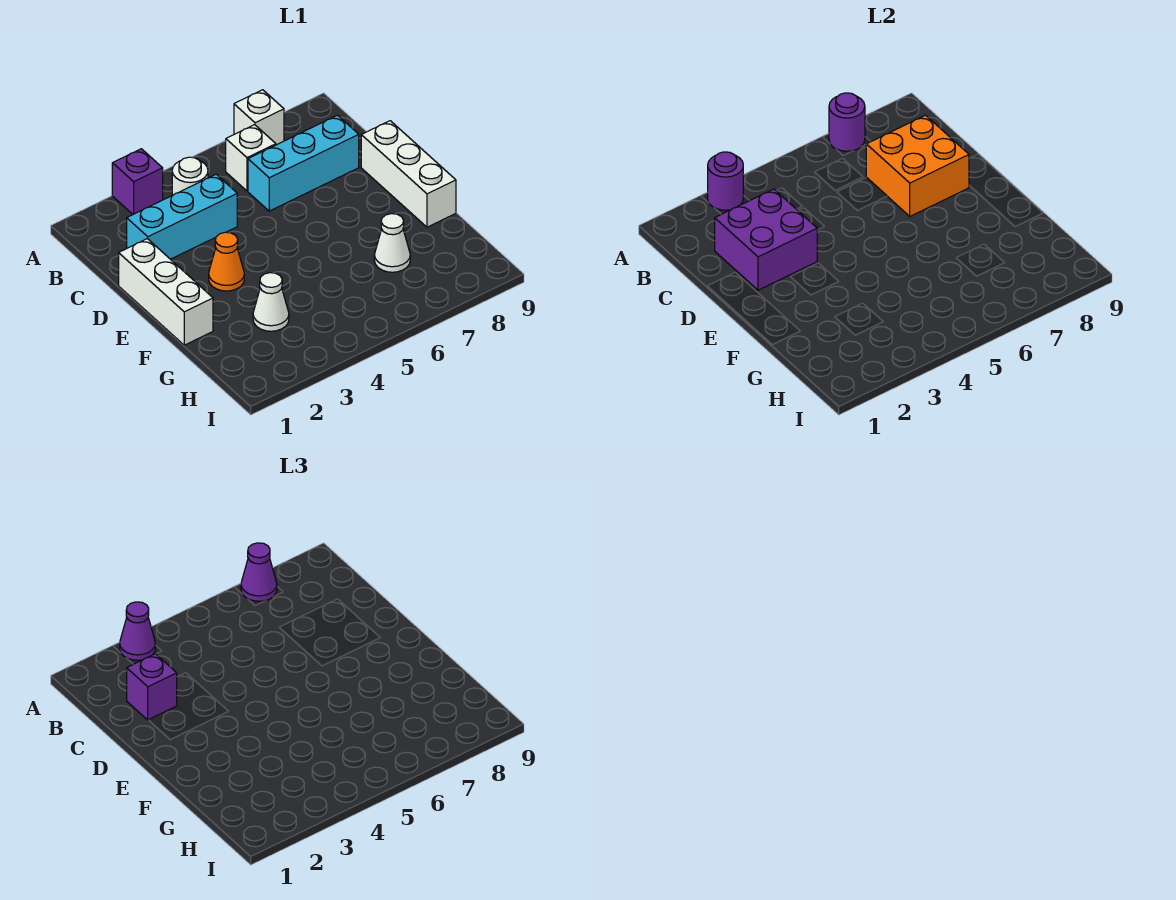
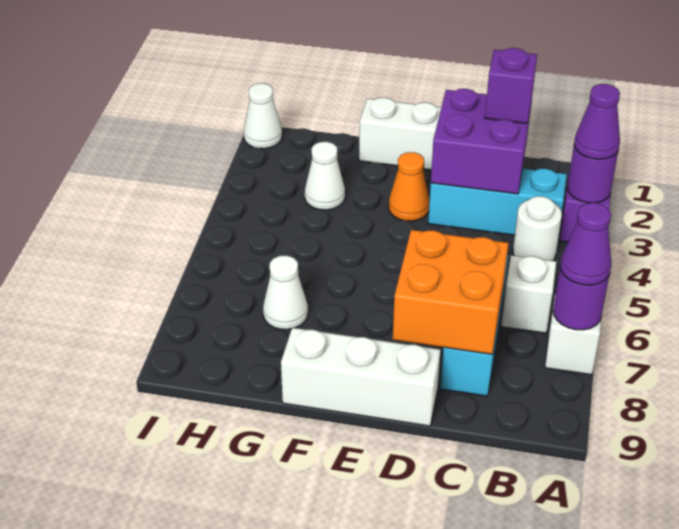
cyan brick C2:C4 level 1 -> cyan brick B3:D3 level 1
none -> white cone I1 level 1

